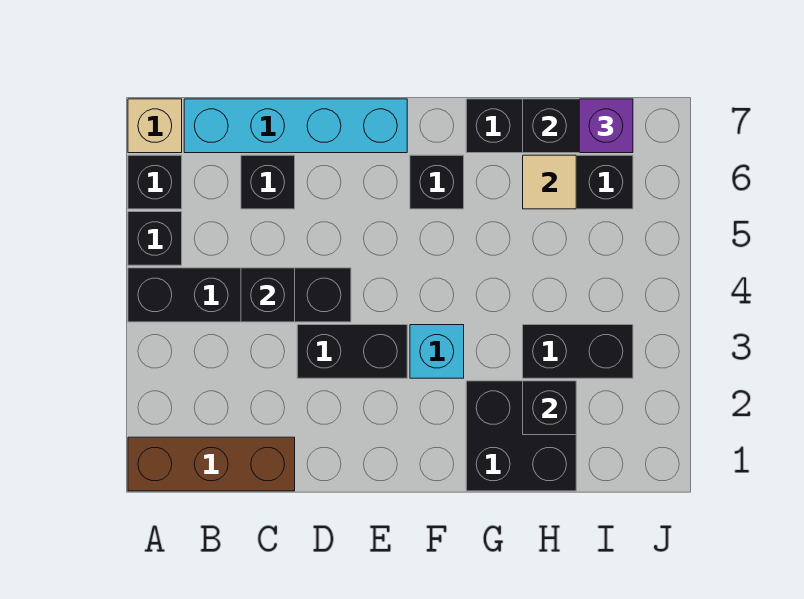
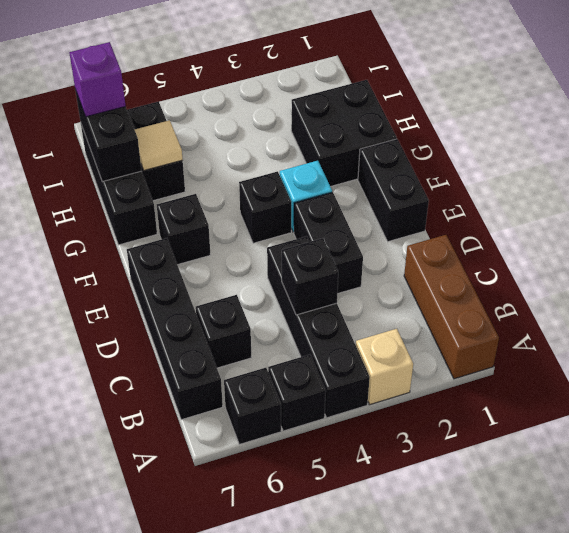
tan brick A7 level 1 -> tan brick A3 level 1
cyan brick B7:E7 level 1 -> black brick B7:E7 level 1
black brick H2 level 2 -> black brick F4 level 1
black brick H3:I3 level 1 -> black brick E1:F1 level 1

